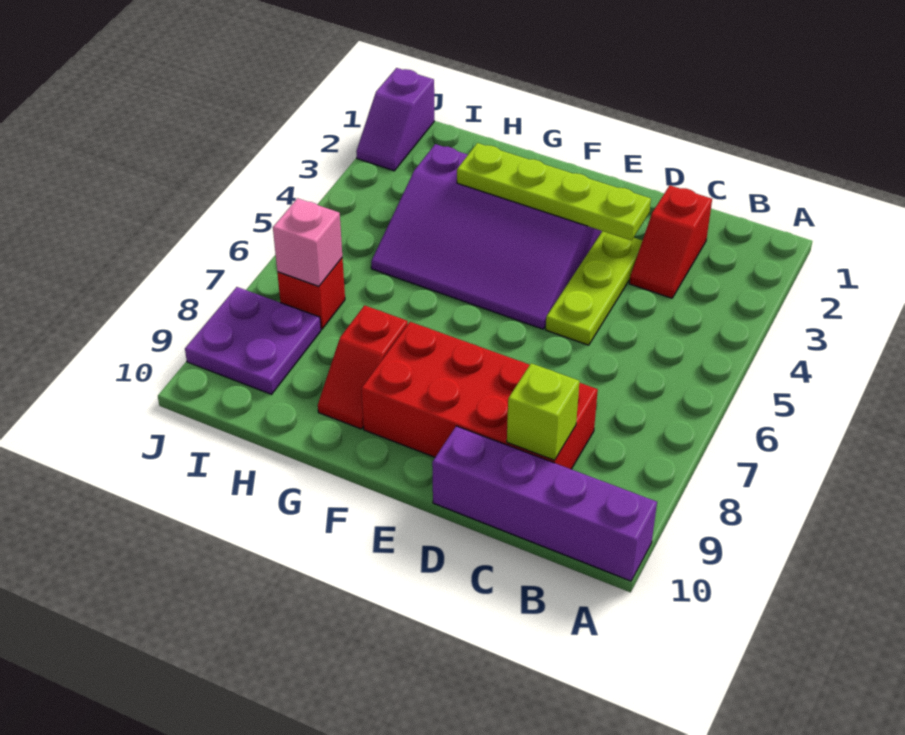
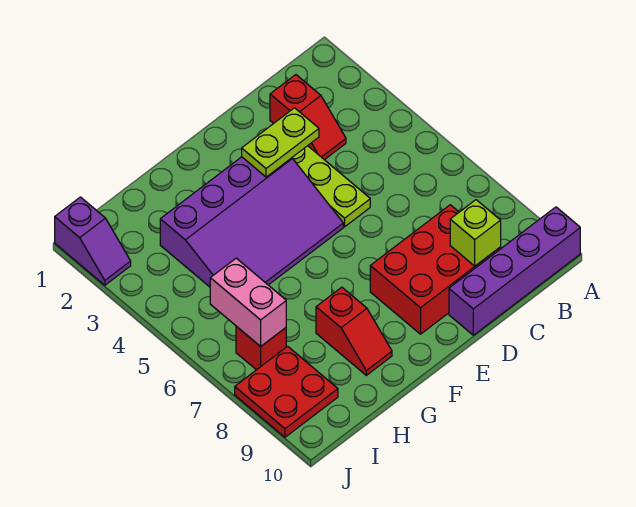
red brick C8:F9 level 1 -> red brick C8:E9 level 1
lime plate D3:G3 level 2 -> lime plate D3:E3 level 2
pink brick I7 level 2 -> pink brick I6:I7 level 2
purple plate I8:J9 level 1 -> red plate I8:J9 level 1

